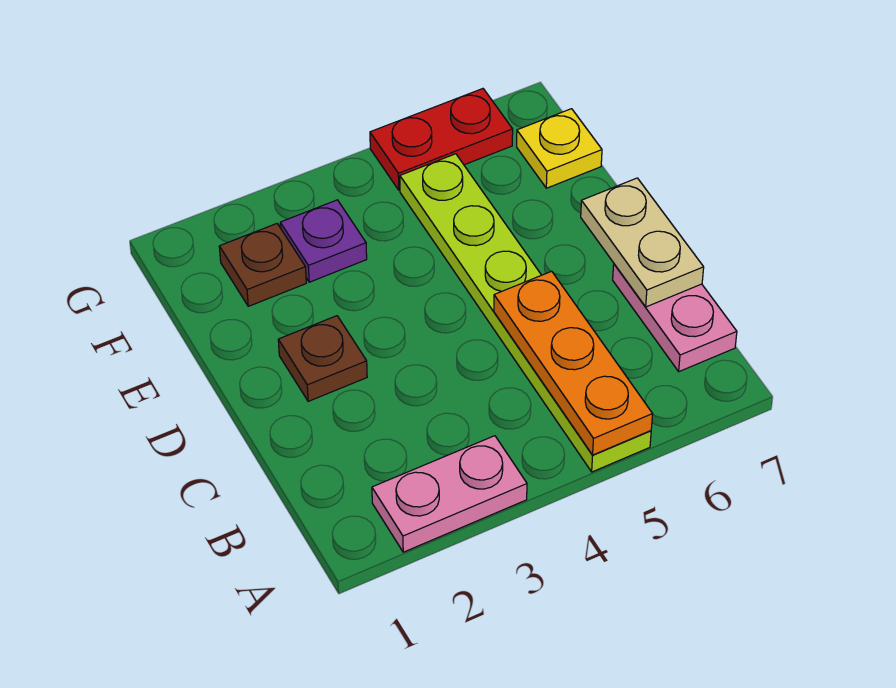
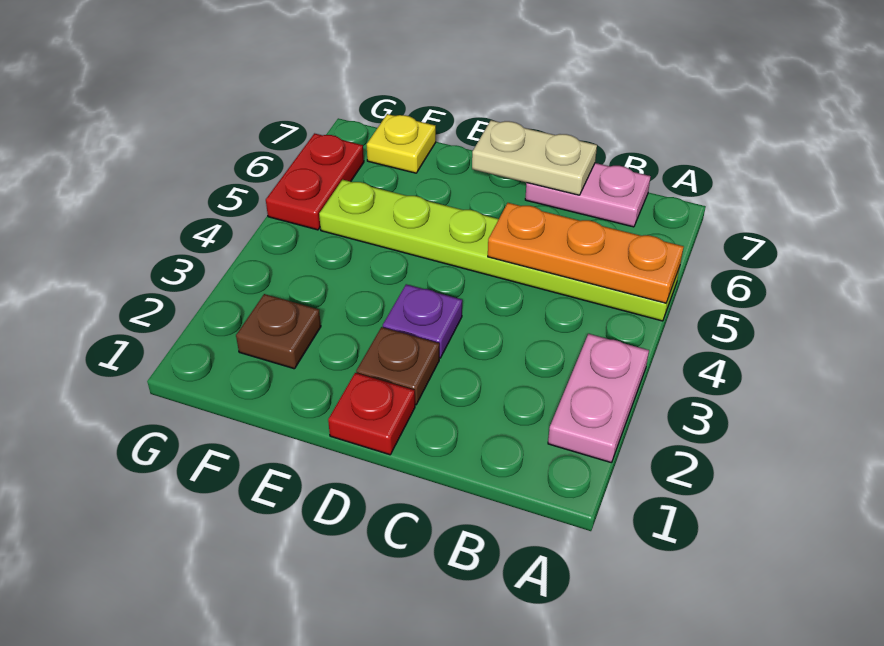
none -> red plate D1 level 1
purple plate F3 level 1 -> purple plate D3 level 1

